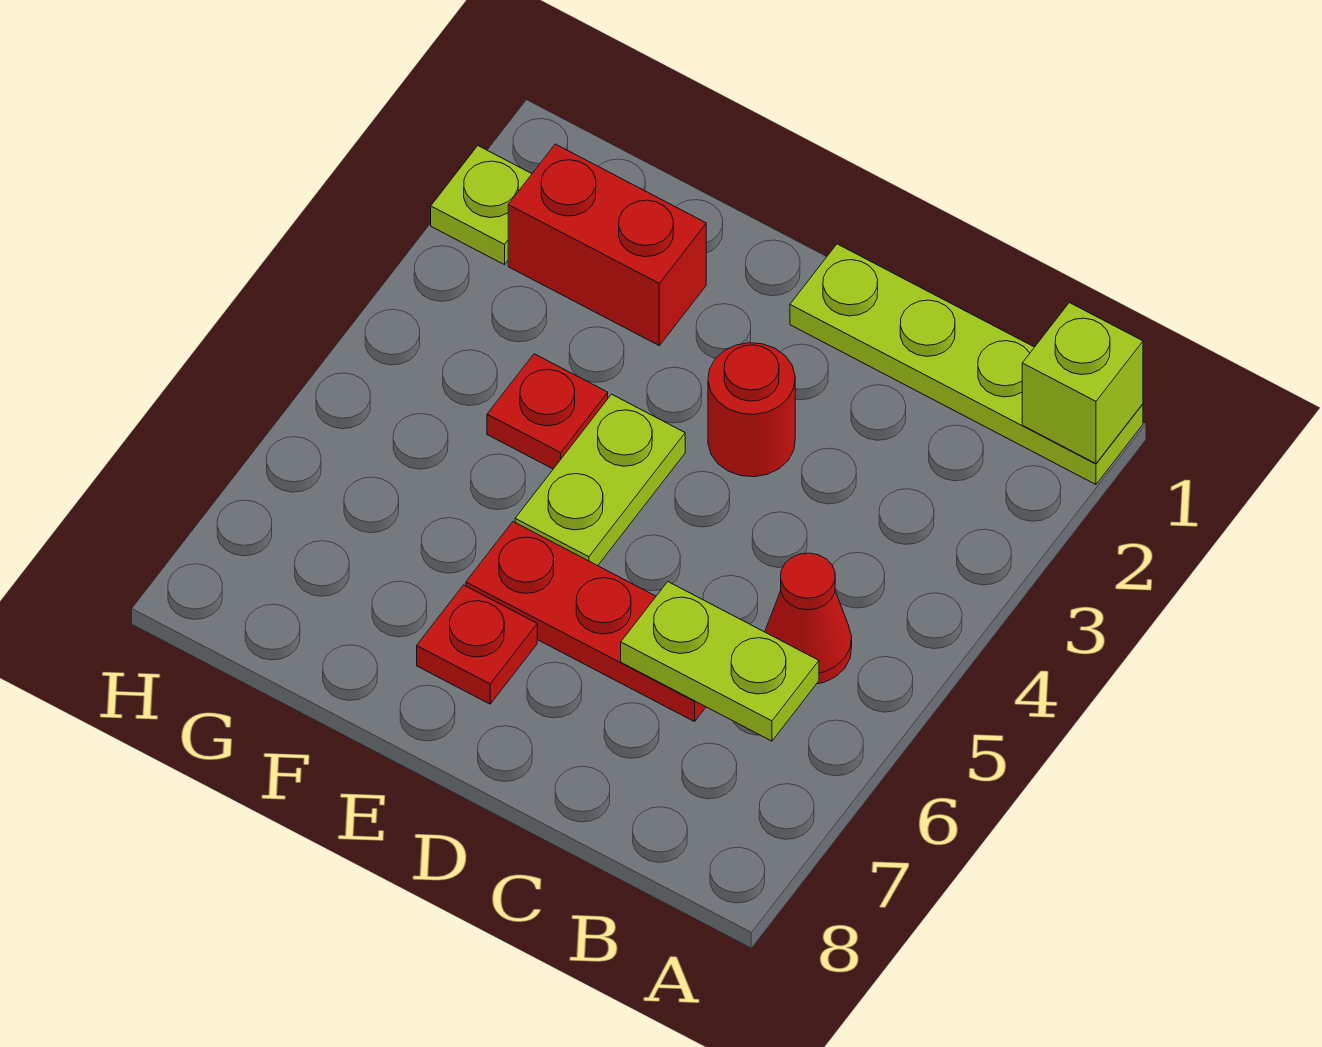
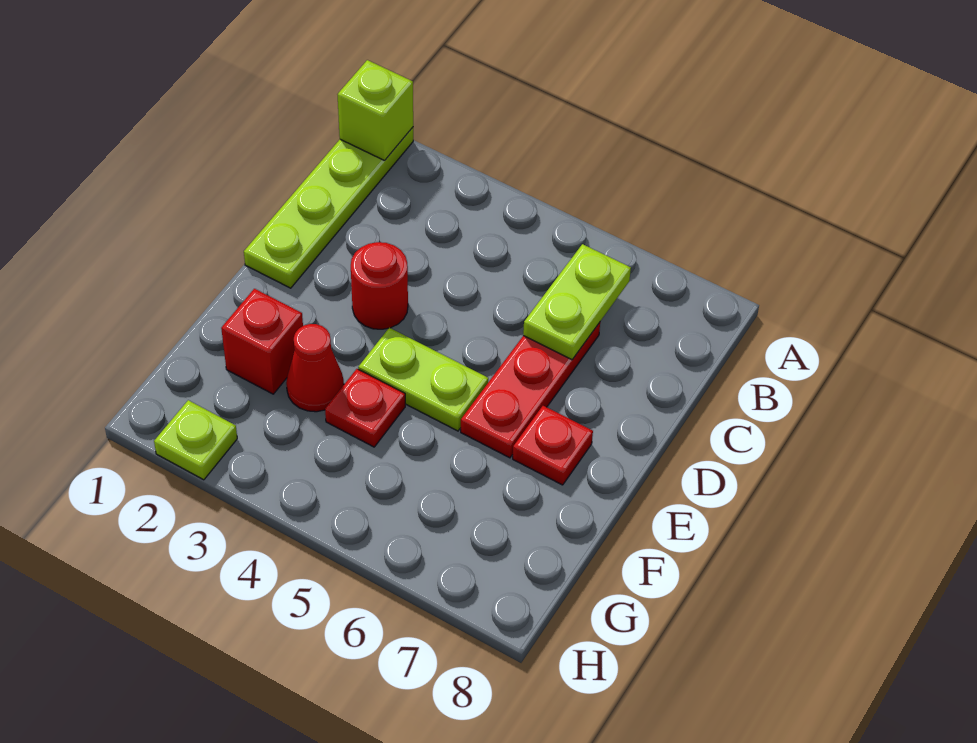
red cone B5 level 1 -> red cone F3 level 1
red brick F2:G2 level 1 -> red brick F2 level 1

